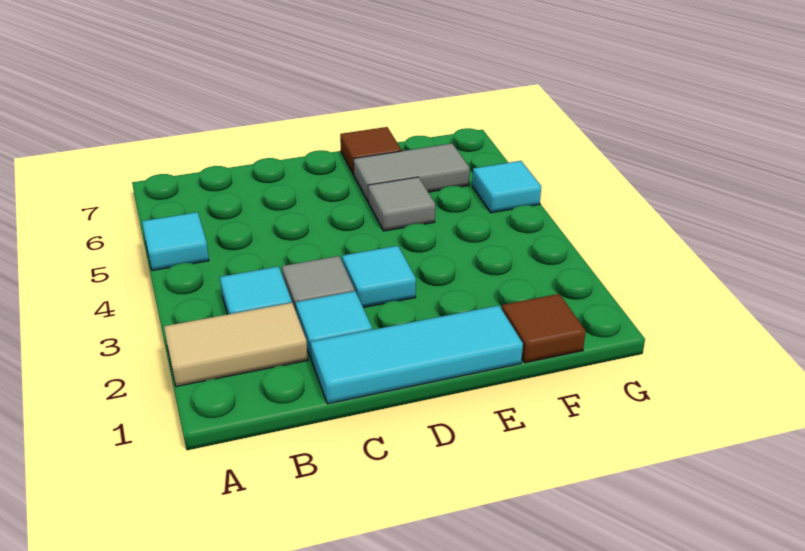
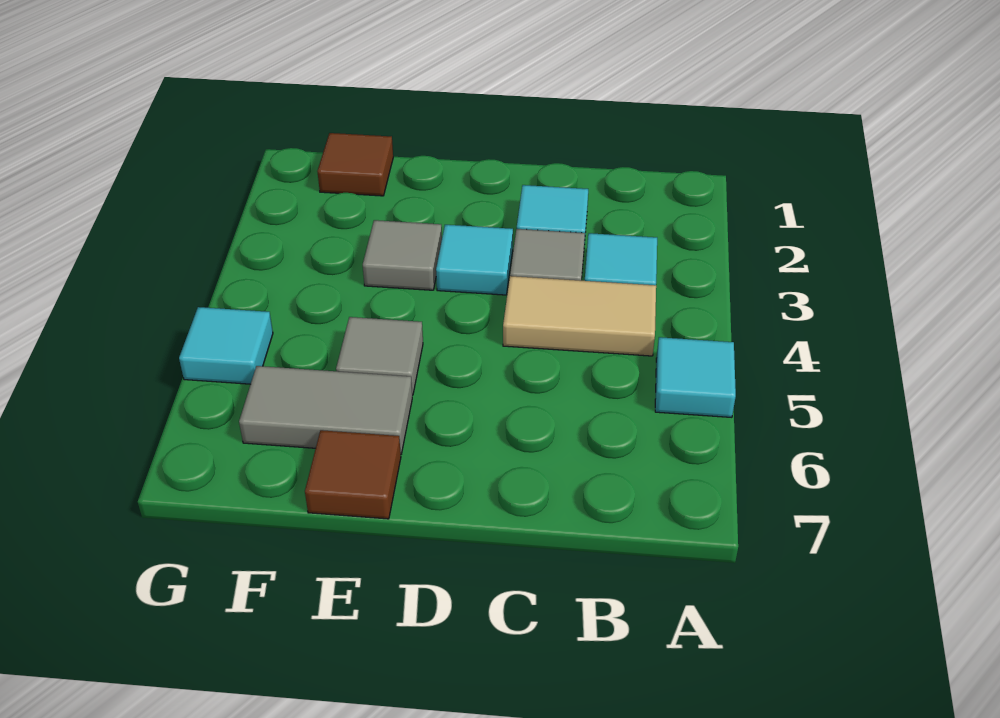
tan tile A2:B2 level 1 -> tan tile B4:C4 level 1
cyan tile C1:E1 level 1 -> none
none -> grey tile E3 level 1

